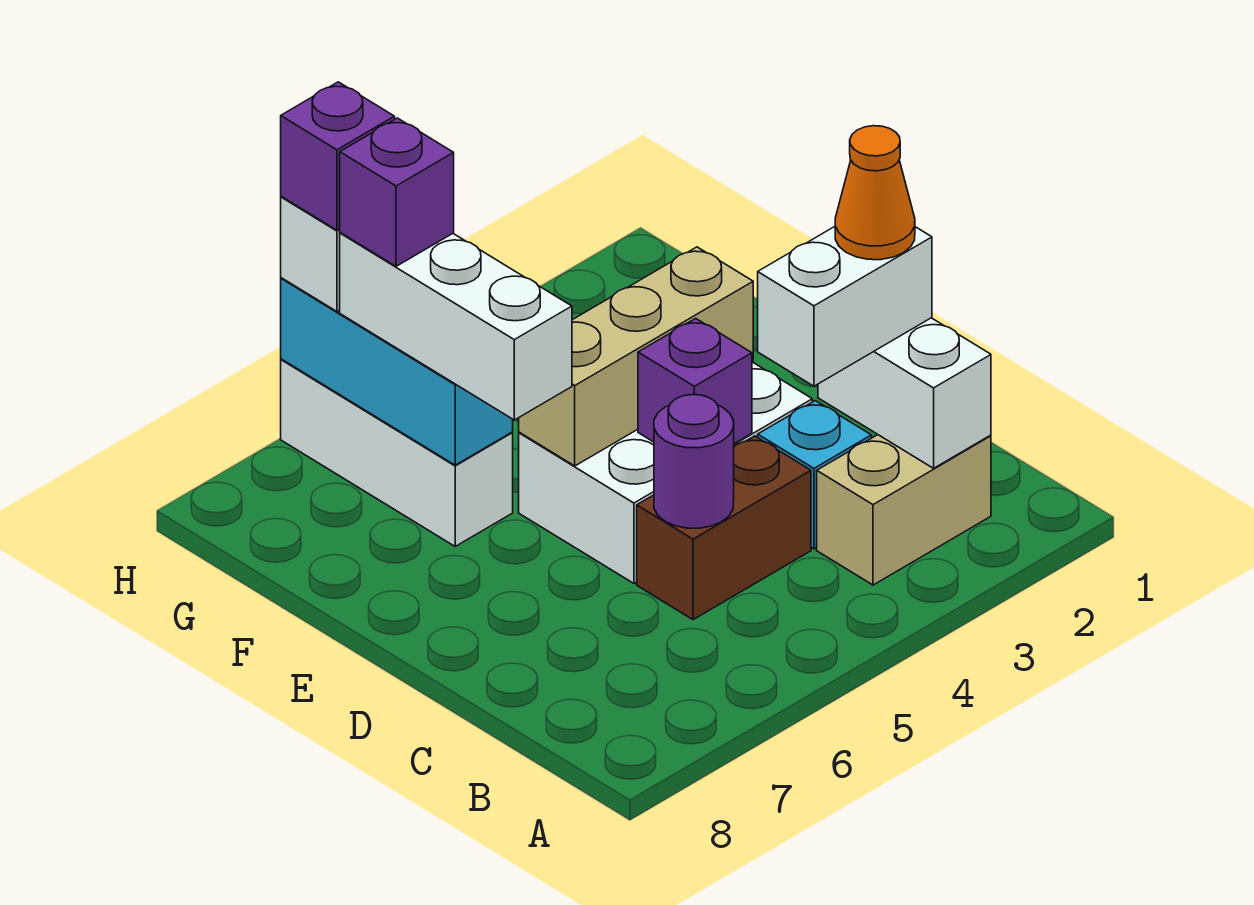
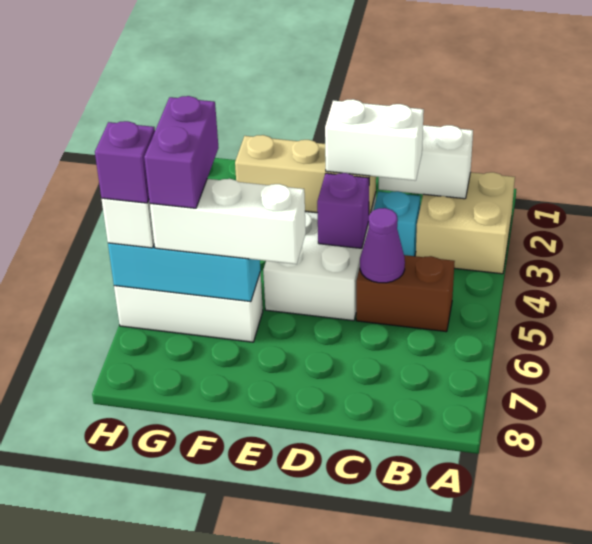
tan brick B2:B3 level 1 -> tan brick A2:B3 level 1
white brick C2:C3 level 3 -> white brick C3:D3 level 3
orange cone C2 level 4 -> none
brown brick C4:C5 level 1 -> brown brick B5:C5 level 1
purple round brick C5 level 2 -> purple cone C5 level 2
tan brick E3:E5 level 2 -> tan brick D3:F3 level 2
purple brick G6 level 4 -> purple brick G5:G6 level 4

